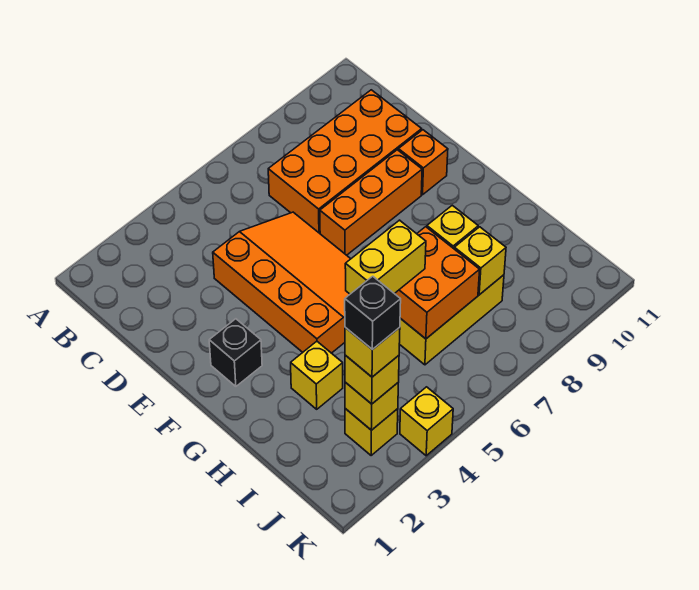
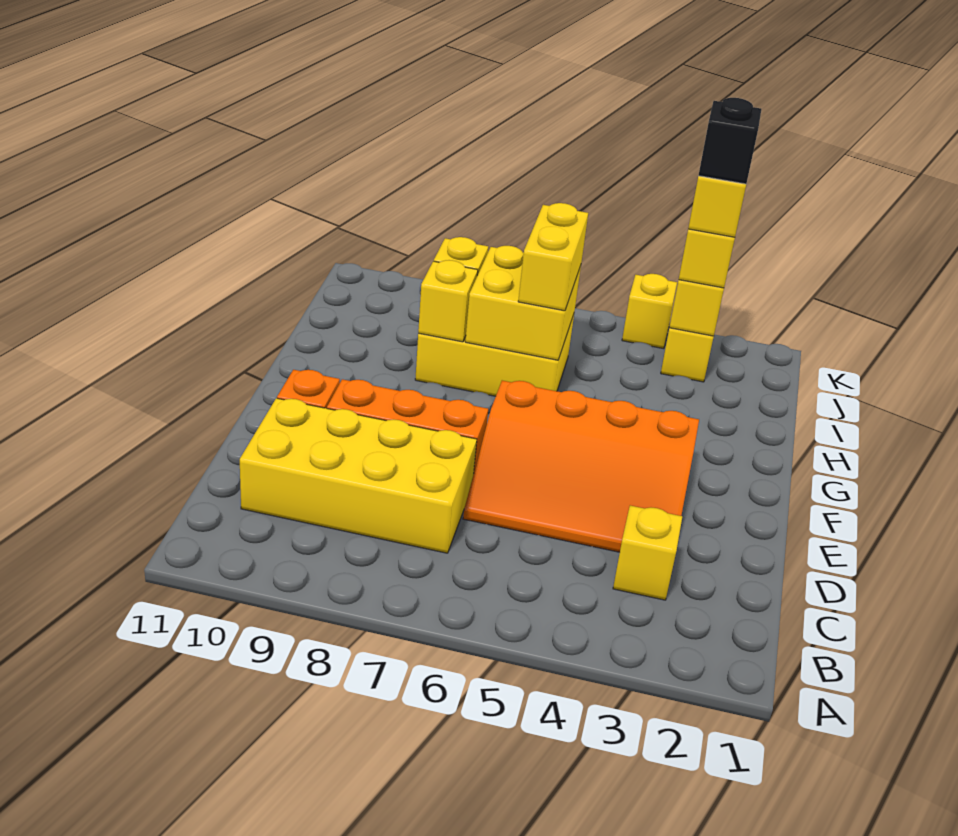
orange brick C7:D10 level 1 -> yellow brick C7:D10 level 1
orange slope D4:G6 level 1 top 4 -> orange slope D3:F6 level 1 top F
black brick F2 level 1 -> none
yellow brick H3 level 1 -> yellow brick C3 level 1
yellow brick H5:H6 level 3 -> yellow brick H6:I6 level 3
orange brick H6:I7 level 2 -> yellow brick H6:I7 level 2

